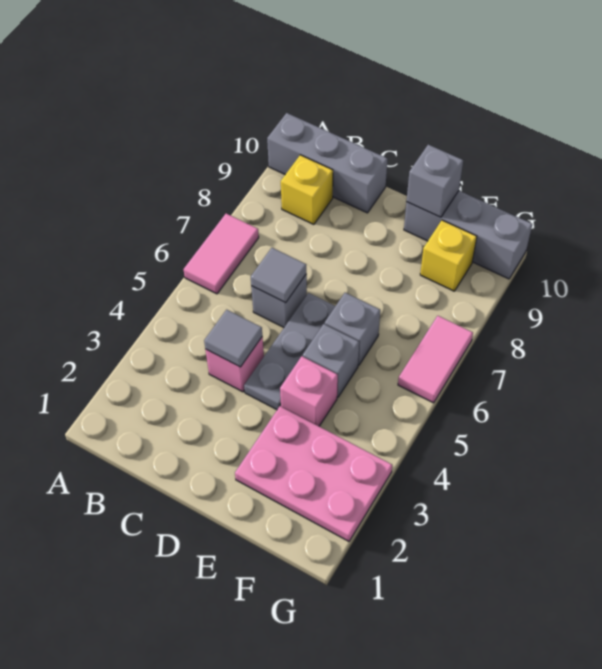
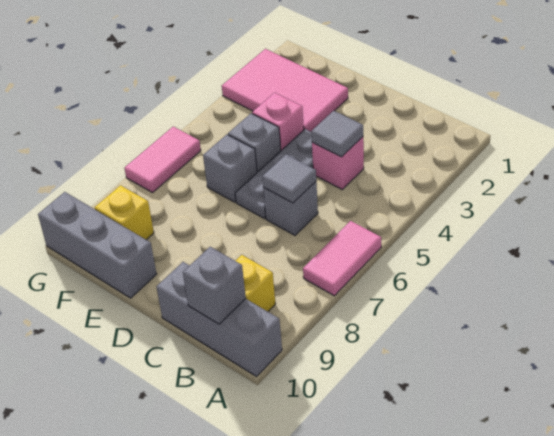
pink plate E2:G3 level 1 -> pink tile E2:G3 level 1
grey brick E10 level 2 -> grey brick B10 level 2

